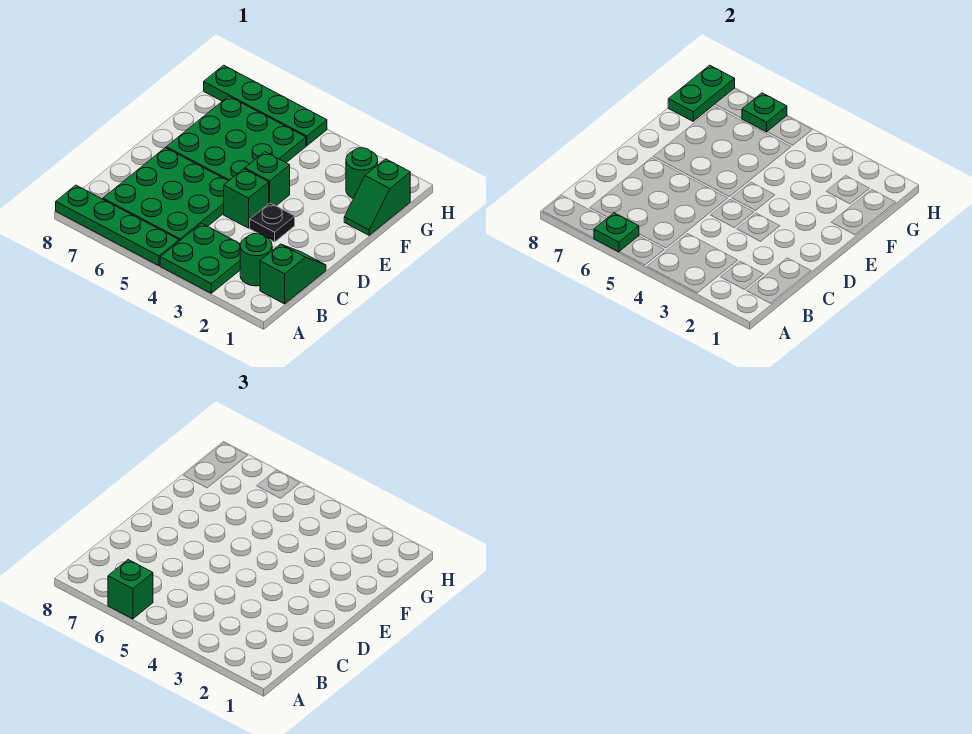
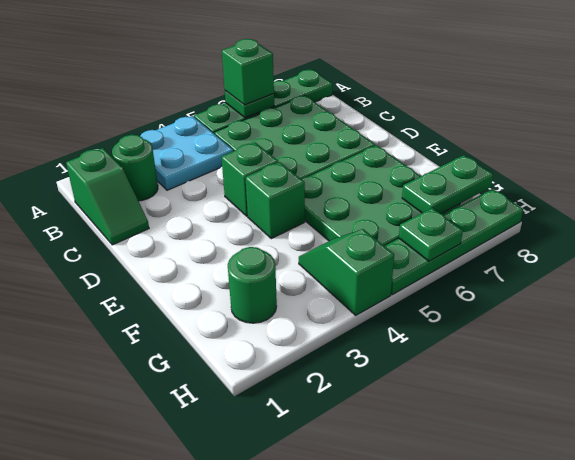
green plate A3:B4 level 1 -> cyan plate A3:B4 level 1
black plate D3 level 1 -> none
green slope F1:G1 level 1 top G -> green slope G4:H4 level 1 top H
green plate G8:H8 level 2 -> green plate G7:G8 level 2

